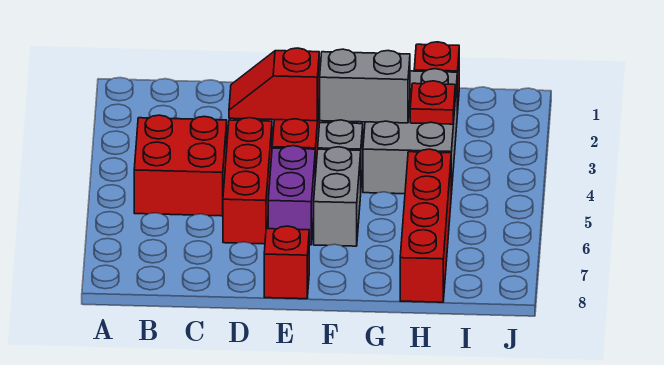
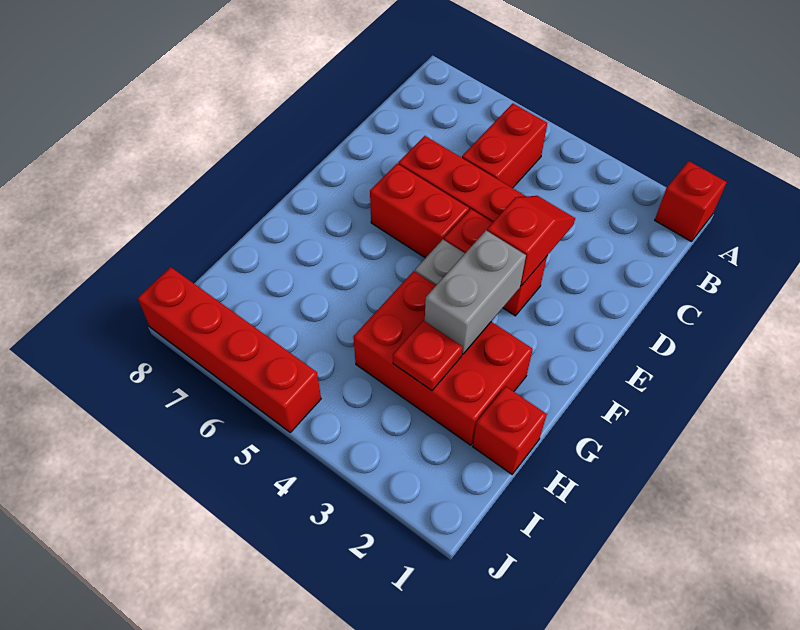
red brick B4:C5 level 1 -> red brick B5:C5 level 1
purple brick E5:E6 level 1 -> red brick E5:E6 level 1
red brick E8 level 1 -> red brick A1 level 1
grey brick F5:F6 level 1 -> none
grey brick G2:H4 level 1 -> red brick G2:H4 level 1
red brick H5:H8 level 1 -> red brick J5:J8 level 1

